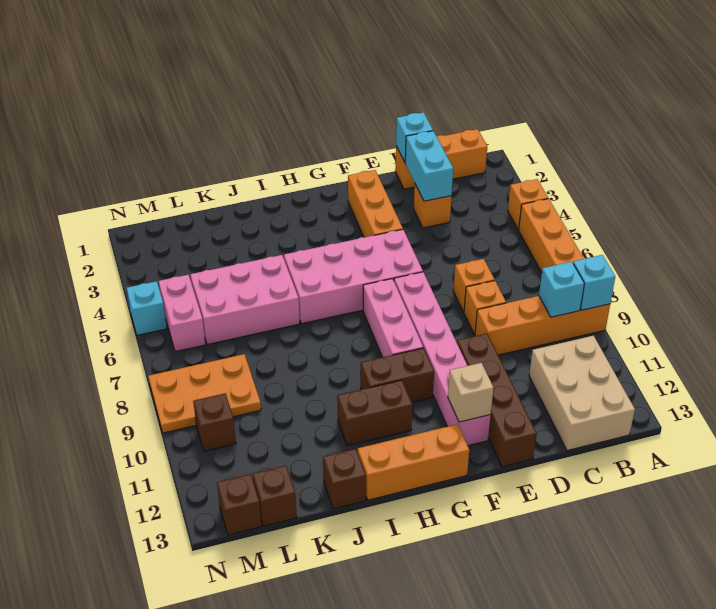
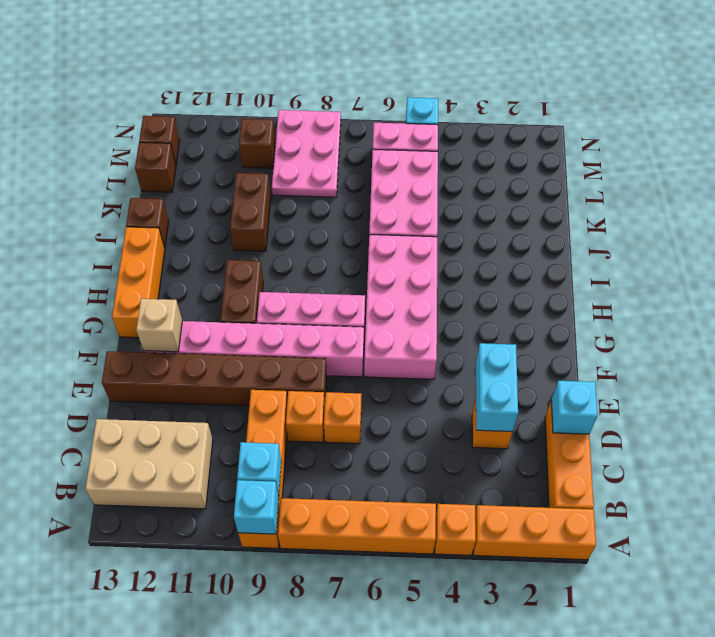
cyan brick D2:D3 level 2 -> cyan brick D3:E3 level 2
brown brick E10:E13 level 1 -> brown brick E8:E13 level 1
orange brick F2:F4 level 1 -> orange brick A1:A3 level 1
brown brick H11:I11 level 1 -> brown brick J10:K10 level 1
orange plate L8:N9 level 1 -> pink plate L8:N9 level 1

